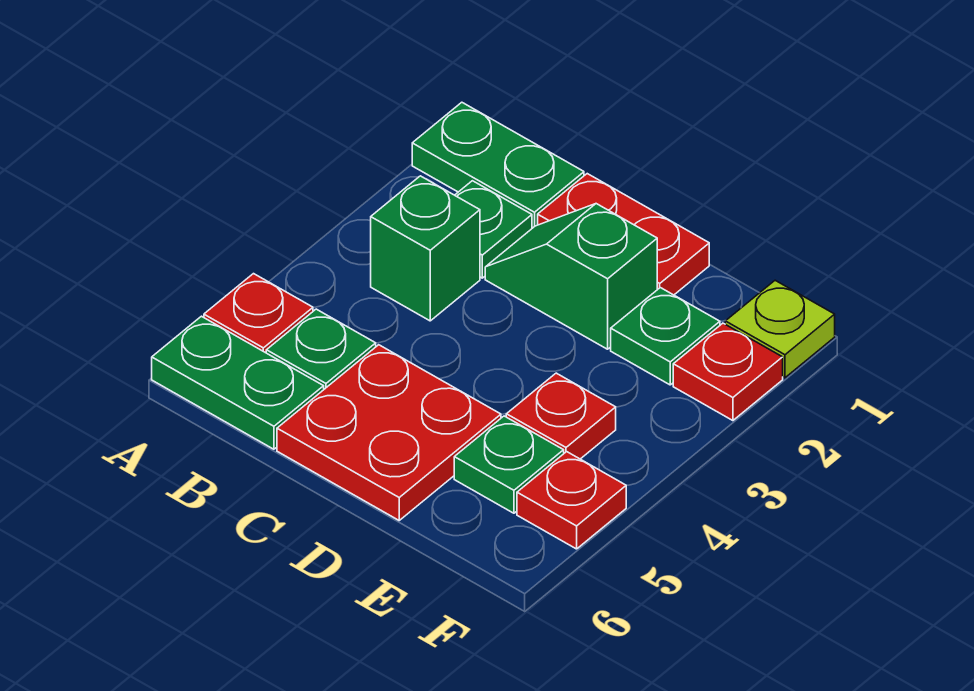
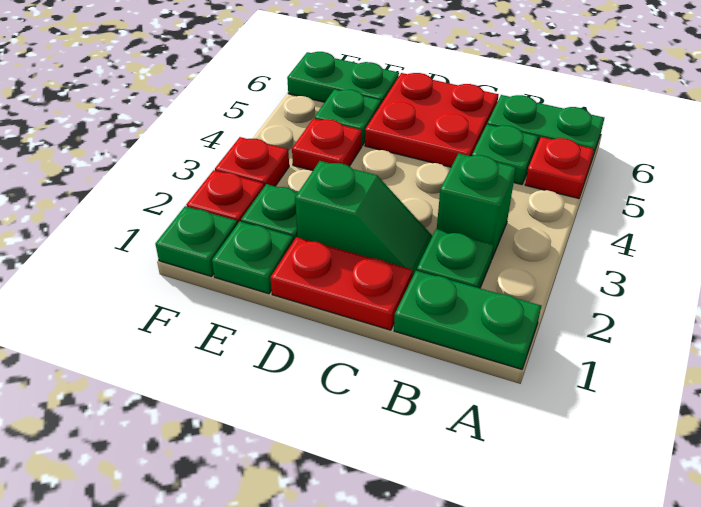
none -> green plate E1 level 1
none -> green plate E6:F6 level 1
lime plate F1 level 1 -> green plate F1 level 1
red plate F5 level 1 -> red plate F3 level 1

